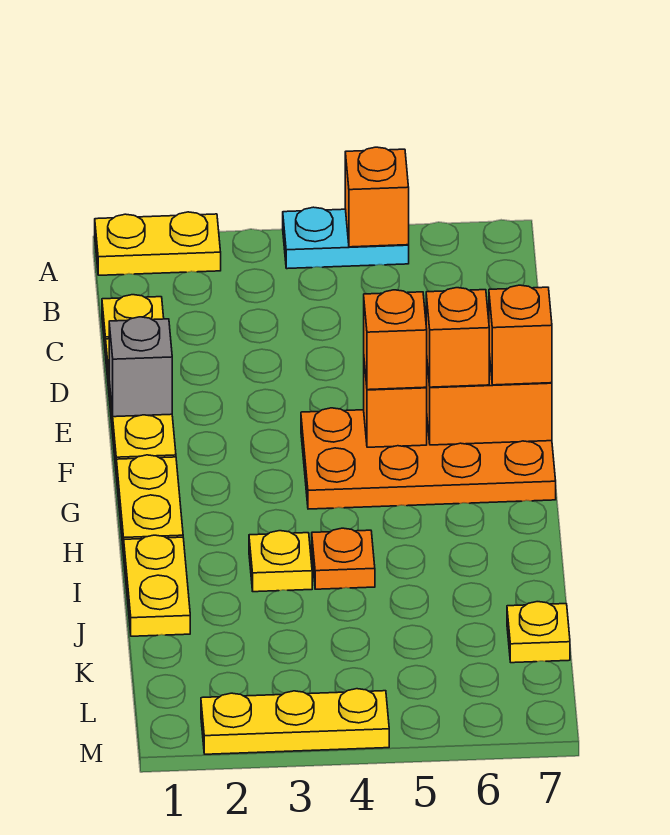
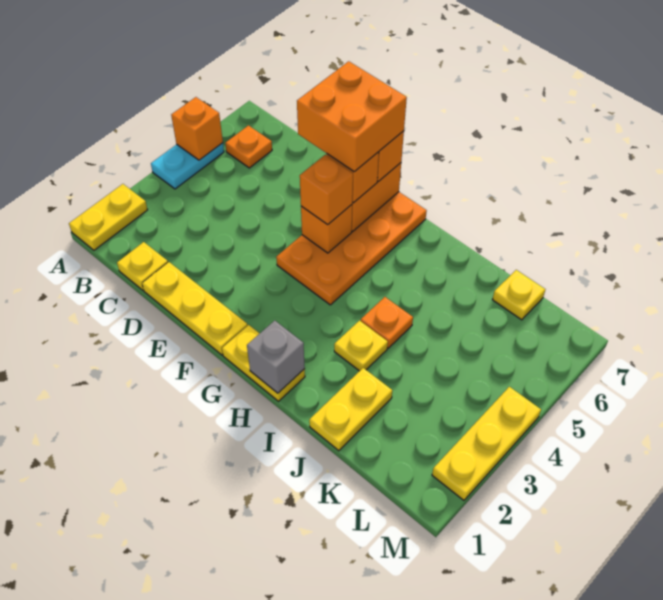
none -> orange plate B6 level 1
grey brick E1 level 2 -> grey brick H1 level 2
none -> orange brick E6:F7 level 4
yellow plate I1:J1 level 1 -> yellow plate J1:J2 level 1

